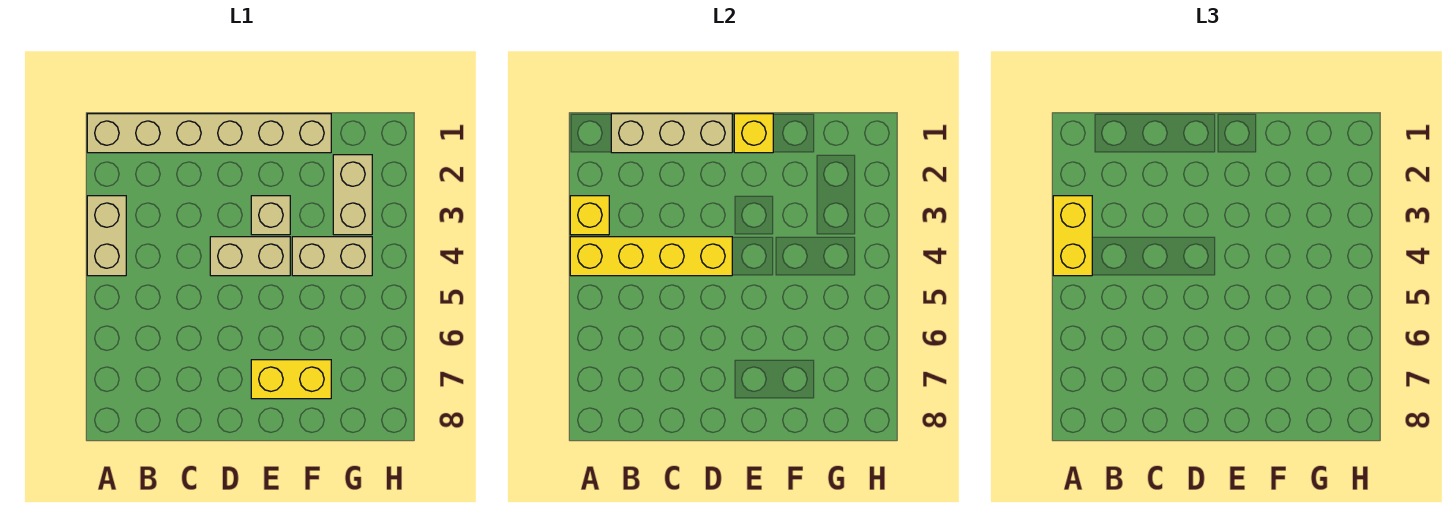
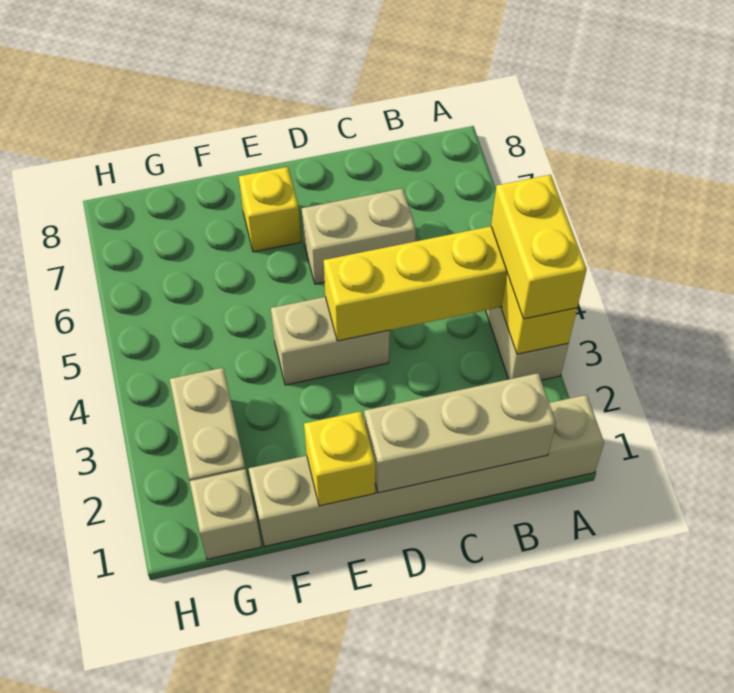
tan brick E3 level 1 -> tan brick G1 level 1
yellow brick E7:F7 level 1 -> yellow brick E7 level 1
tan brick F4:G4 level 1 -> tan brick C6:D6 level 1

